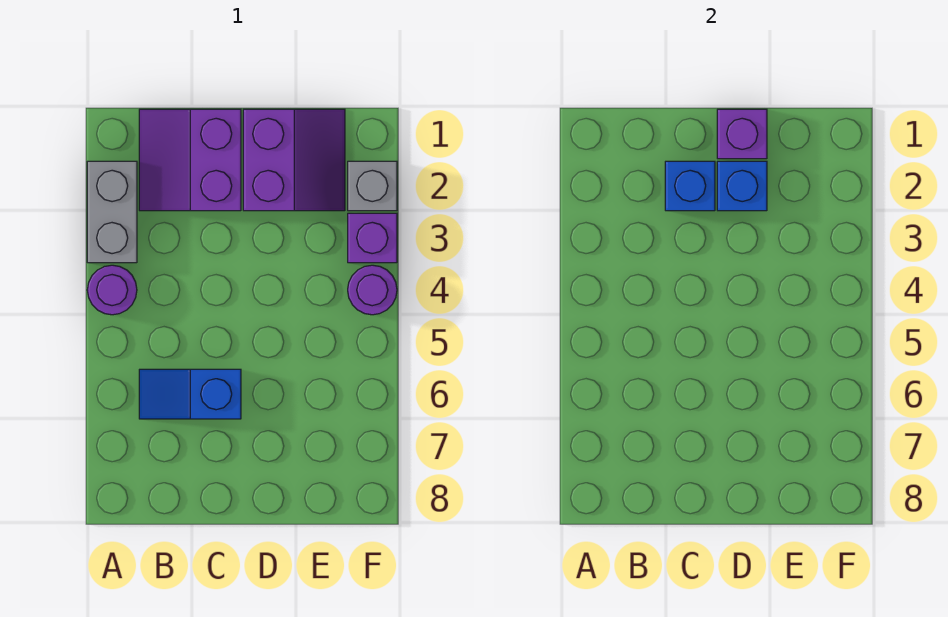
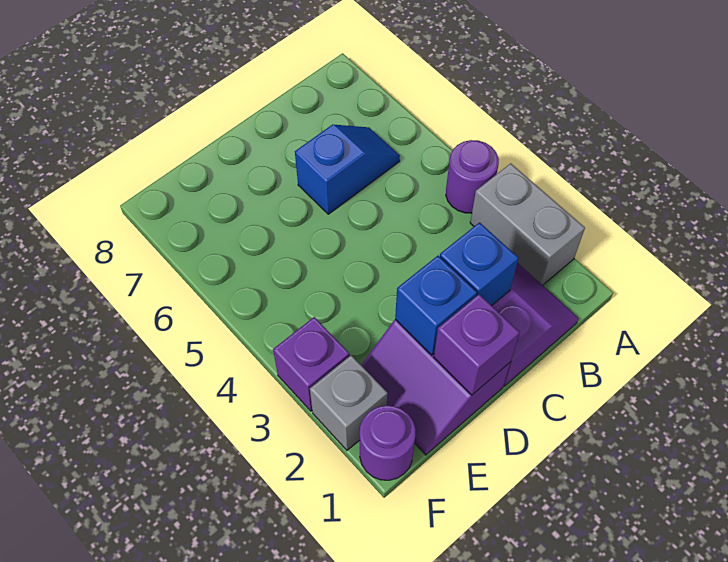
purple round brick F4 level 1 -> purple round brick F1 level 1

